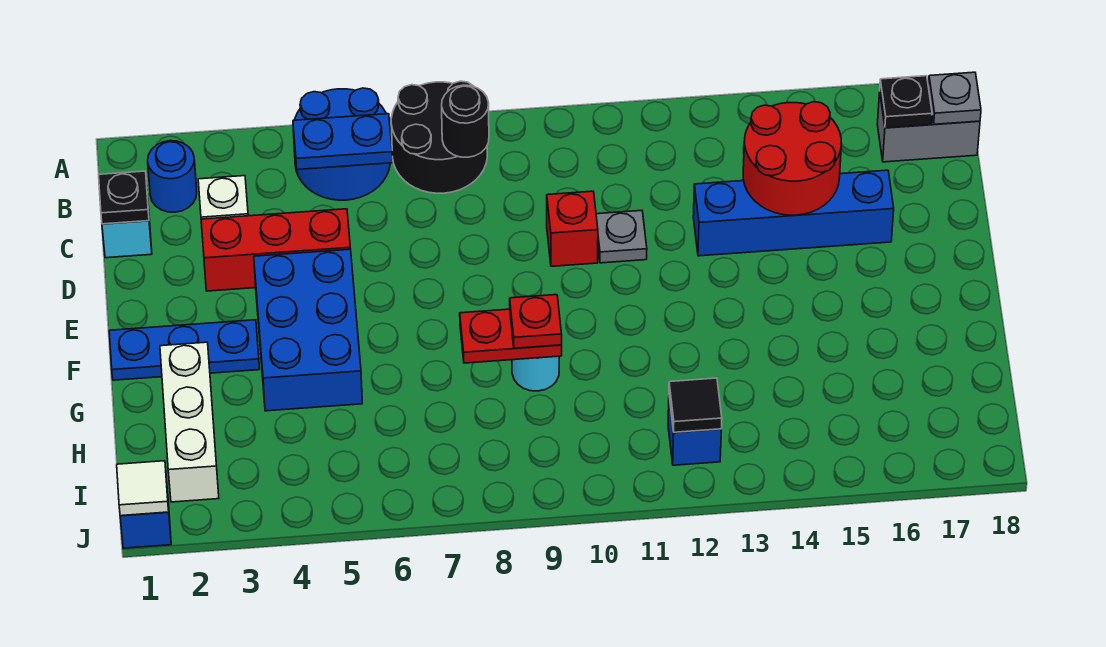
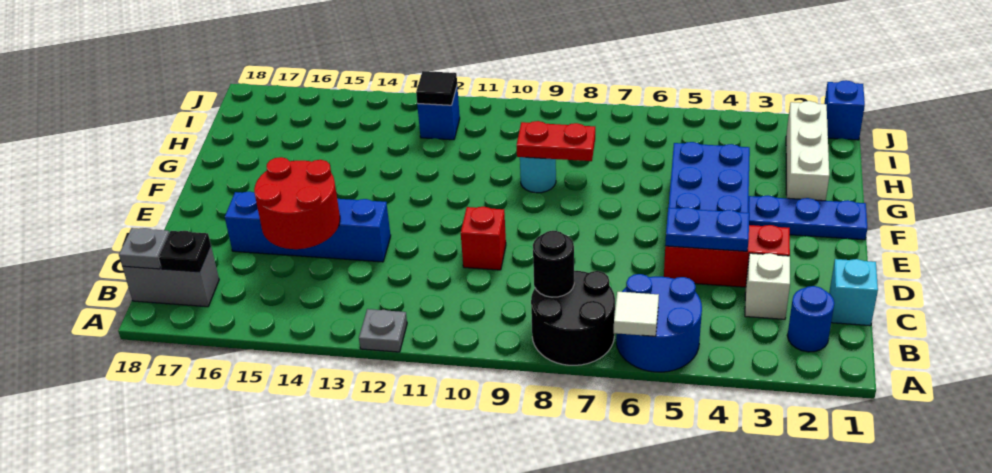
blue plate B5:B6 level 2 -> blue plate D4:D5 level 2
black plate C1 level 2 -> none
grey plate D11 level 1 -> grey plate A12 level 1
red plate G9 level 3 -> none
white tile J1 level 2 -> white tile A6 level 2

